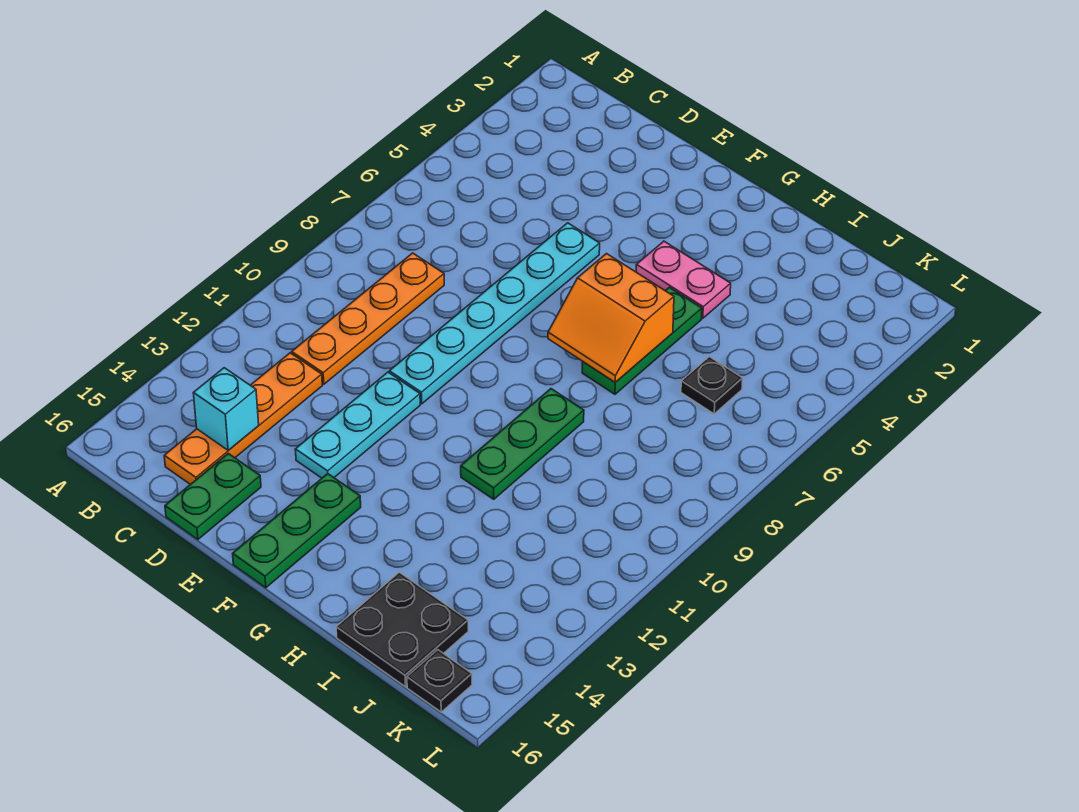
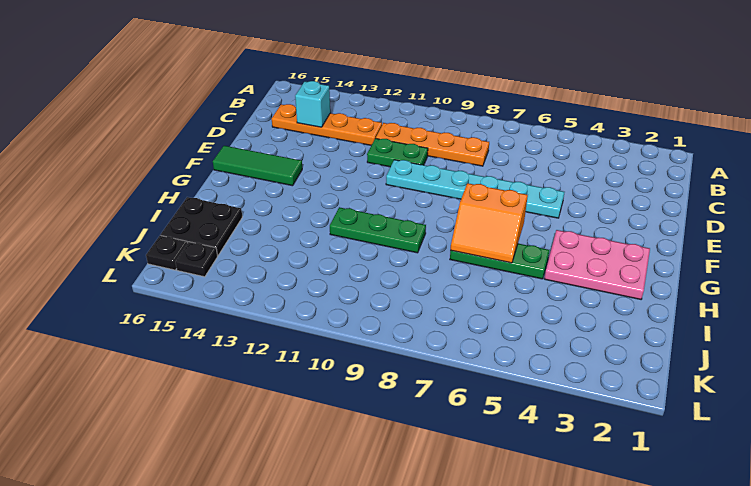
green plate D15:D16 level 1 -> green plate D10:D11 level 1
cyan plate E11:E13 level 1 -> none
green plate F14:F16 level 1 -> green tile F14:F16 level 1
pink plate G4:H4 level 1 -> pink plate G2:H4 level 1
orange slope G6:H7 level 2 top 6 -> orange slope G6:H7 level 2 top G
black plate J6 level 1 -> black plate K15 level 1

